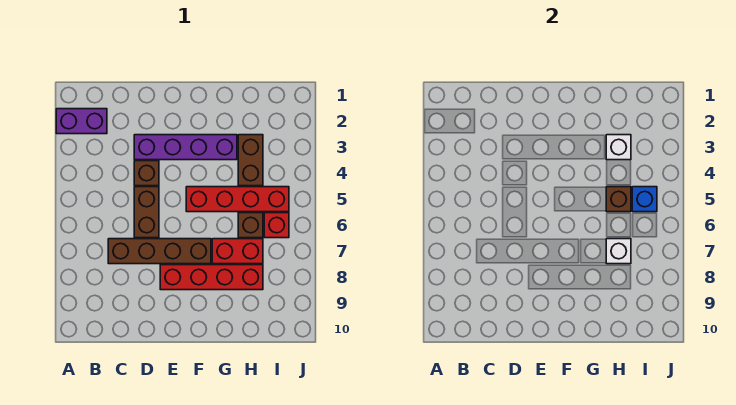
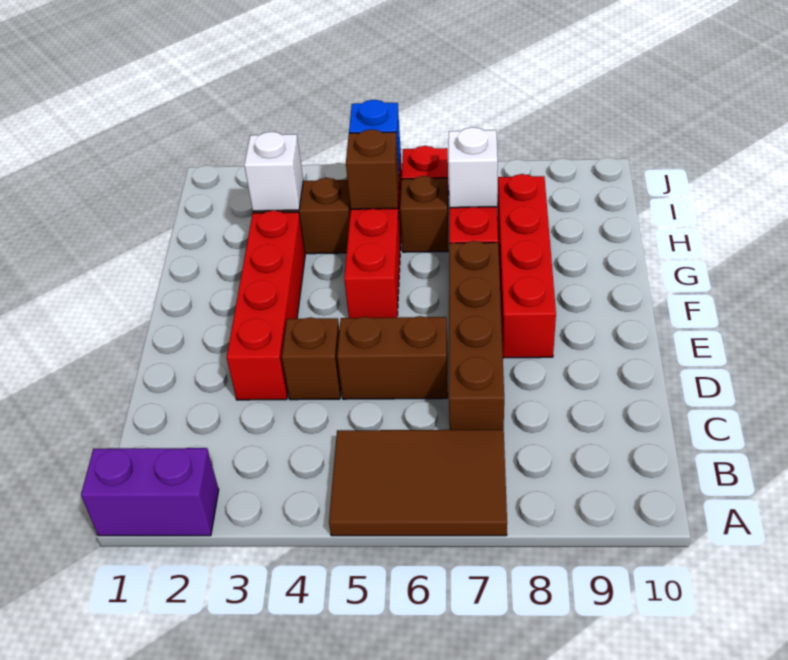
purple brick A2:B2 level 1 -> purple brick A1:A2 level 1
none -> brown tile A5:B7 level 1
purple brick D3:G3 level 1 -> red brick D3:G3 level 1

